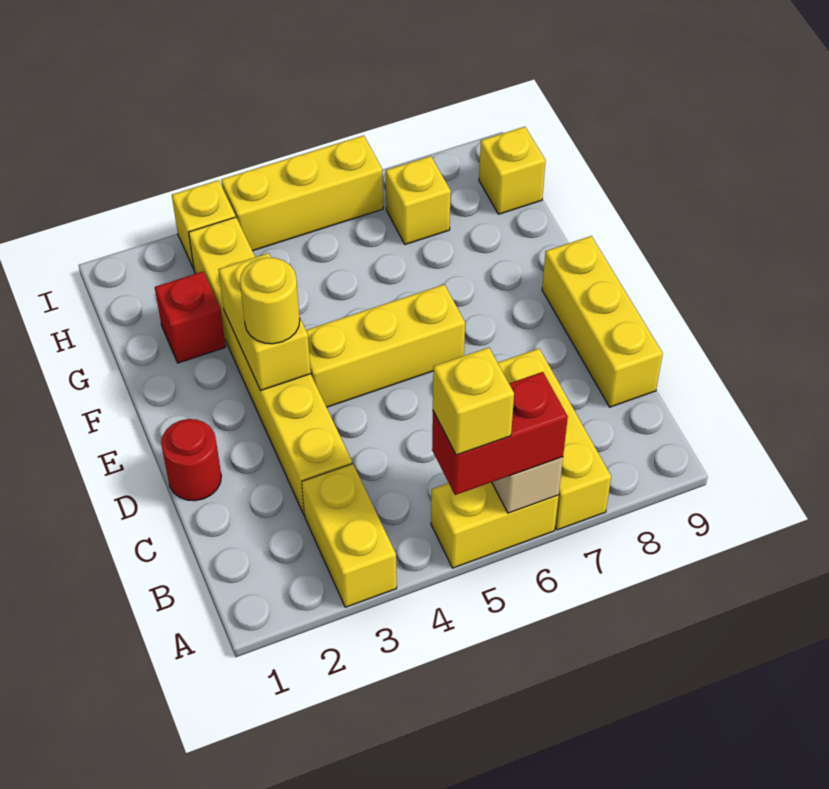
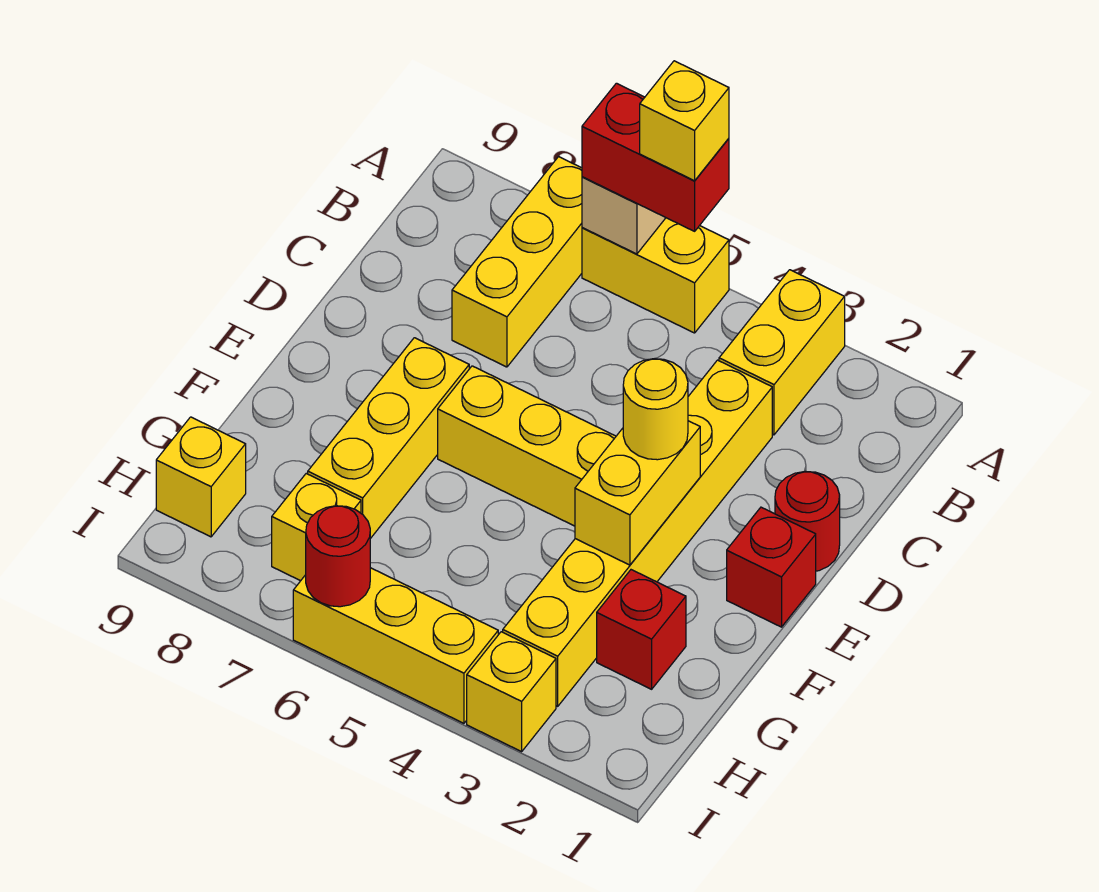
yellow brick C9:E9 level 1 -> yellow brick E7:G7 level 1
none -> red brick E1 level 1
none -> red round brick I6 level 2

